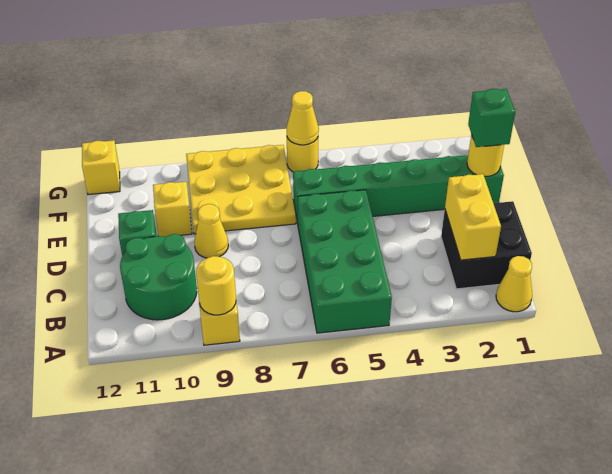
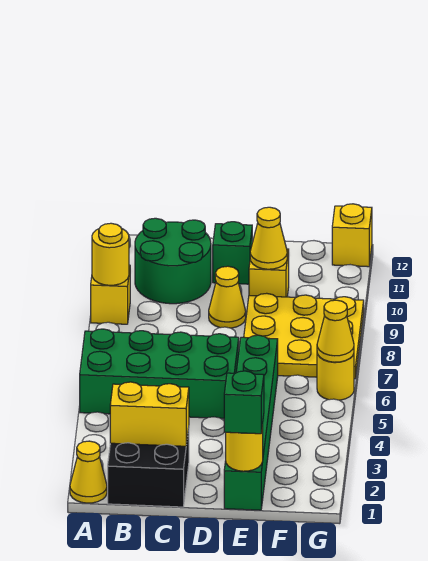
none -> yellow cone E10 level 2

